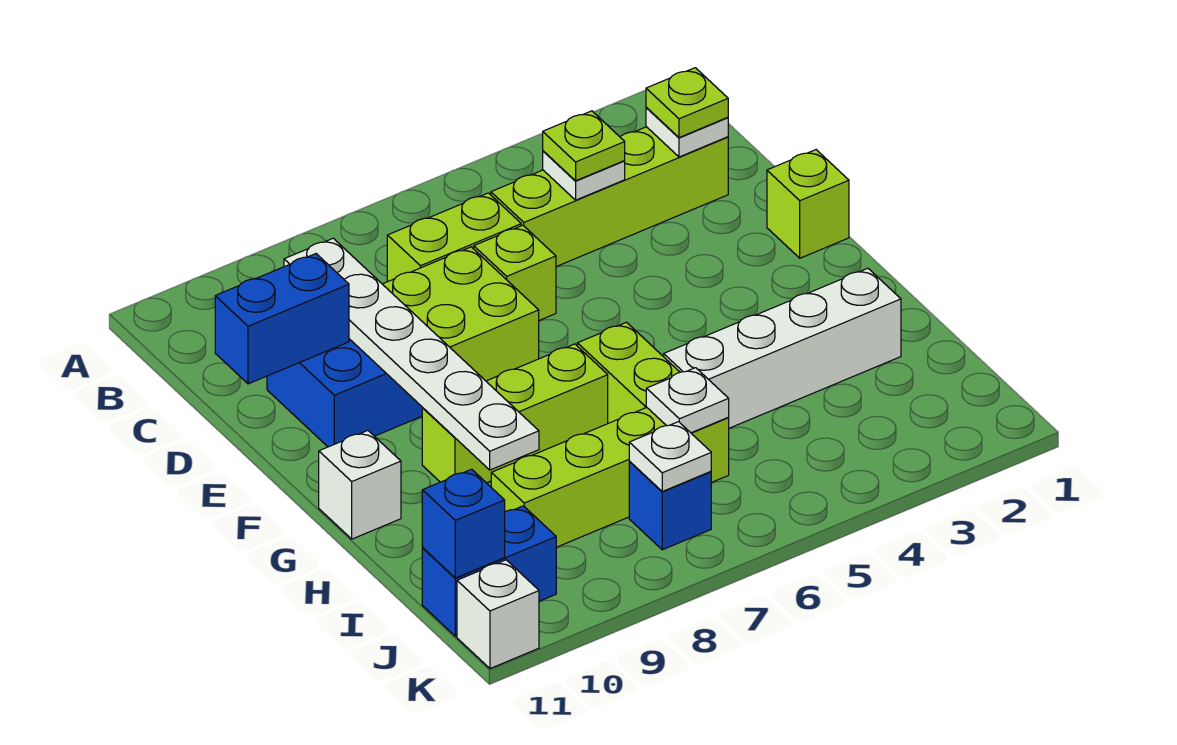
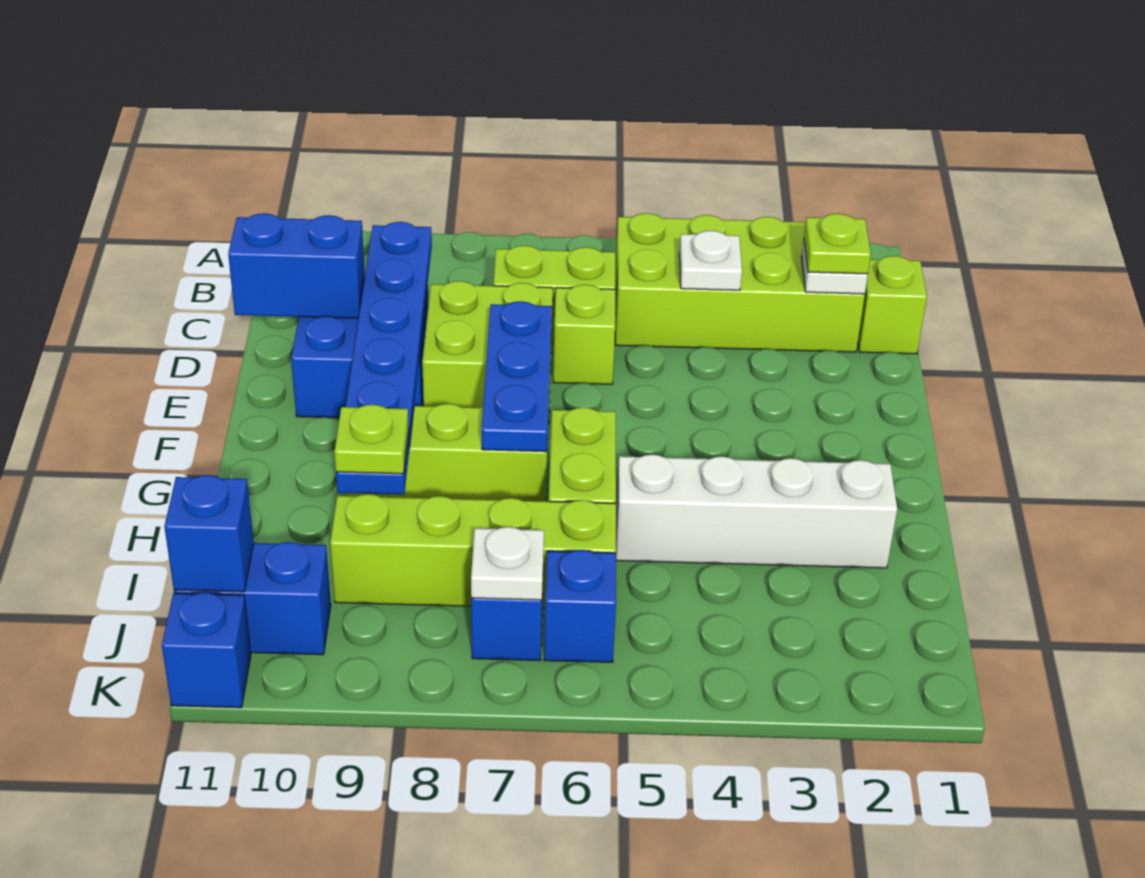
lime brick C2:C5 level 1 -> lime brick B2:C5 level 1
lime plate C4 level 3 -> lime plate H9 level 3
white plate C9:H9 level 2 -> blue plate C9:H9 level 2
lime brick E1 level 1 -> lime brick C1 level 1
none -> blue plate E7:G7 level 2
white brick G11 level 1 -> none
white plate I6 level 2 -> none
none -> blue brick J6 level 1
white brick K11 level 1 -> blue brick K11 level 1

